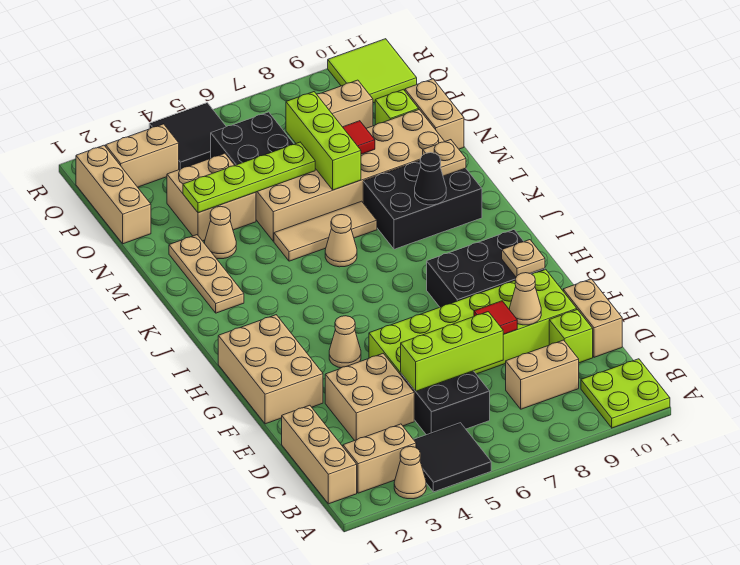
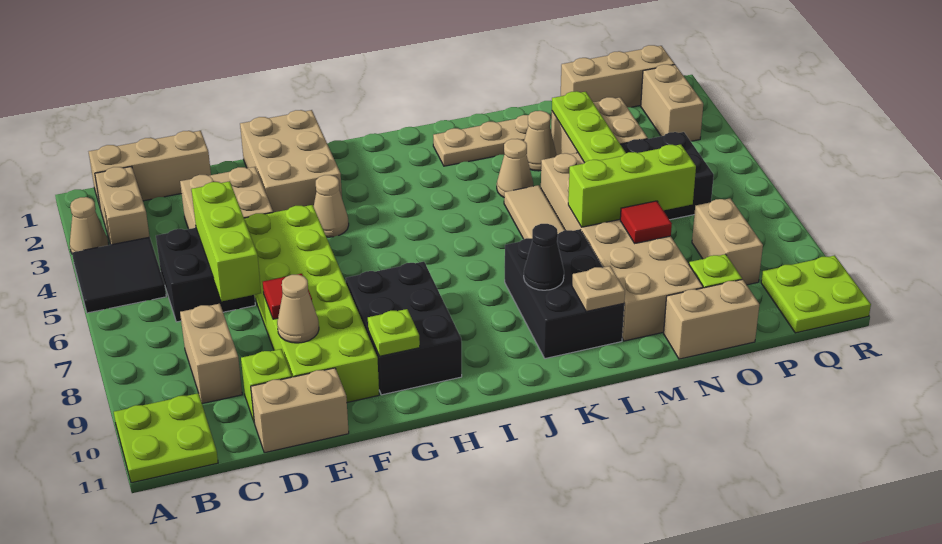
tan brick F1:H2 level 1 -> tan brick F1:G3 level 1
tan plate G10 level 2 -> lime plate G10 level 2
tan cone K6 level 1 -> tan cone L4 level 1
black tile Q4:R5 level 1 -> none
lime tile Q10:R11 level 1 -> lime plate Q10:R11 level 1

